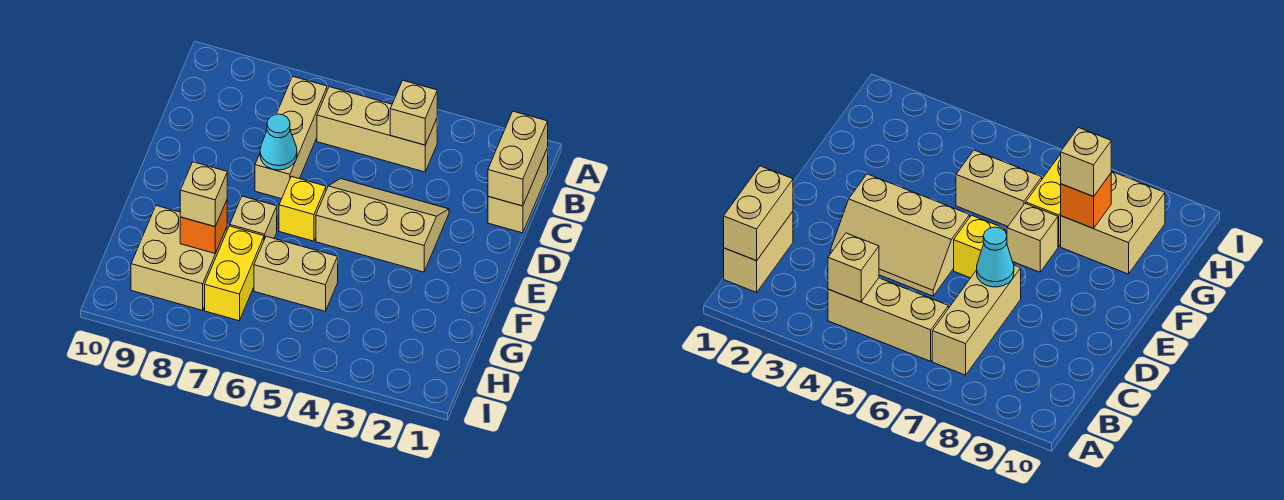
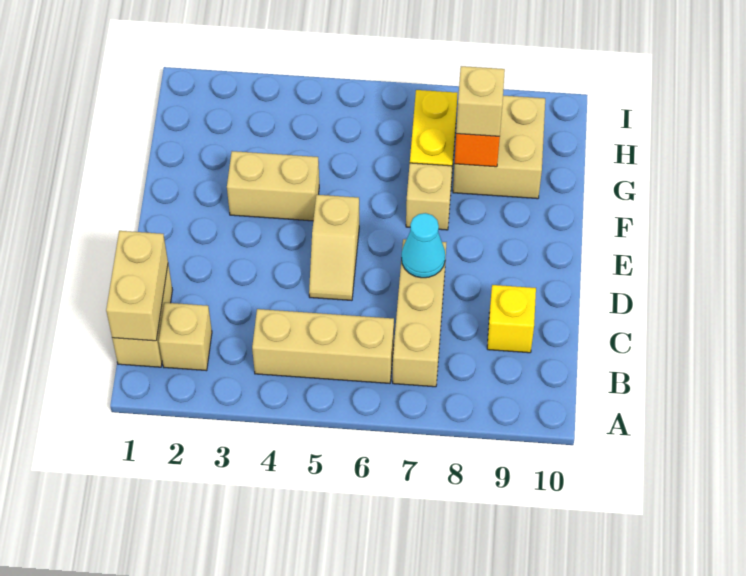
tan brick B4 level 2 -> tan brick B2 level 1
tan slope D3:E5 level 1 top E -> tan slope D5:E5 level 1 top E
yellow brick E6 level 1 -> yellow brick C9 level 1
tan brick G5:G6 level 1 -> tan brick F3:F4 level 1

